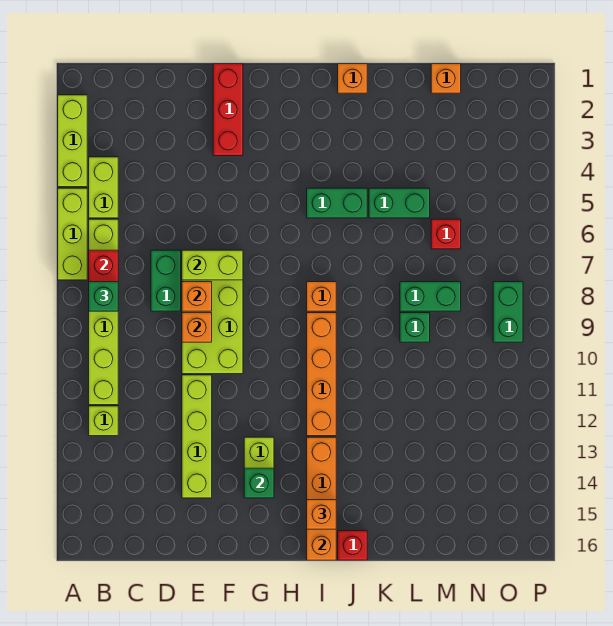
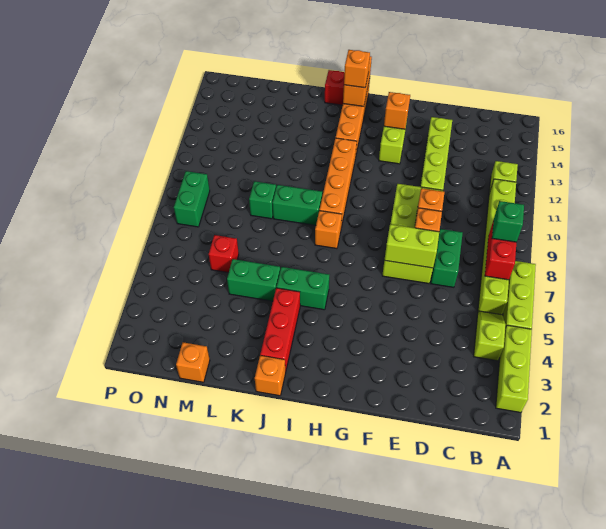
lime brick B4:B5 level 1 -> lime slope B4:B5 level 1 top 4
red brick F1:F3 level 1 -> red brick J2:J4 level 1
green brick G14 level 2 -> orange brick G14 level 2
green brick L8:M8 level 1 -> green brick J9:K9 level 1

